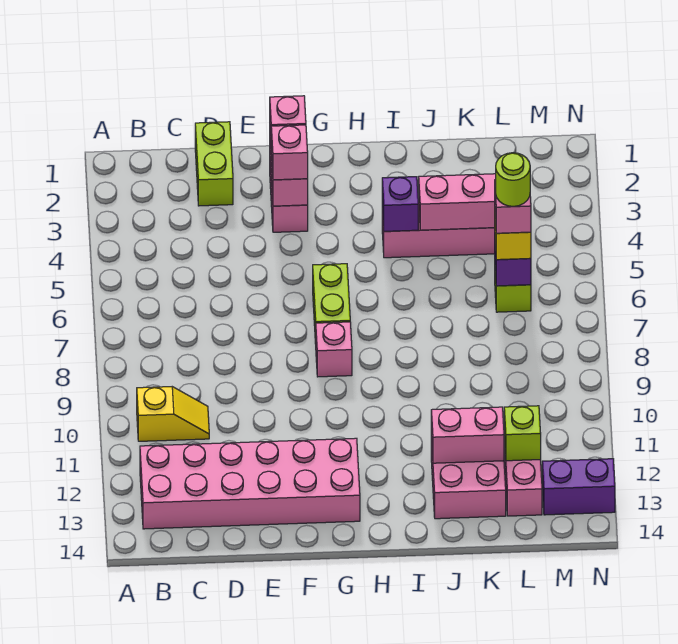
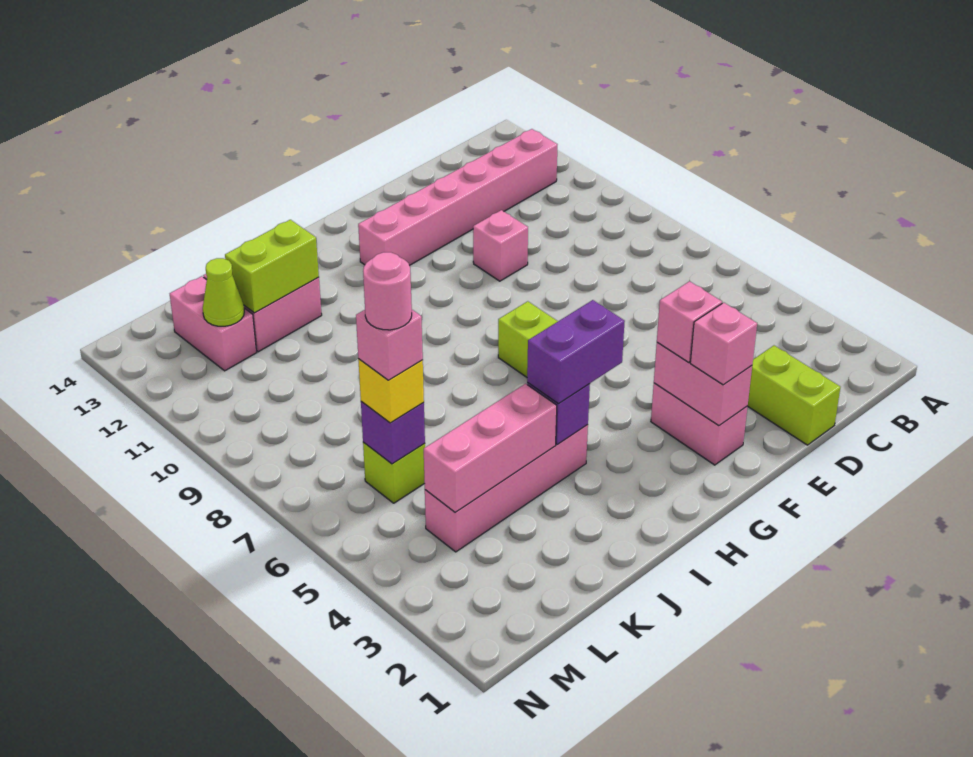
yellow slope B10:C10 level 1 top B -> none
pink brick B12:G13 level 1 -> pink brick B12:G12 level 1
pink brick G8 level 1 -> pink brick E10 level 1
pink brick J12:K12 level 2 -> lime brick J12:K12 level 2
lime round brick L6 level 5 -> pink round brick L6 level 5
lime brick L12 level 2 -> lime cone L12 level 2
purple brick M13:N13 level 1 -> purple brick H4:I4 level 3

